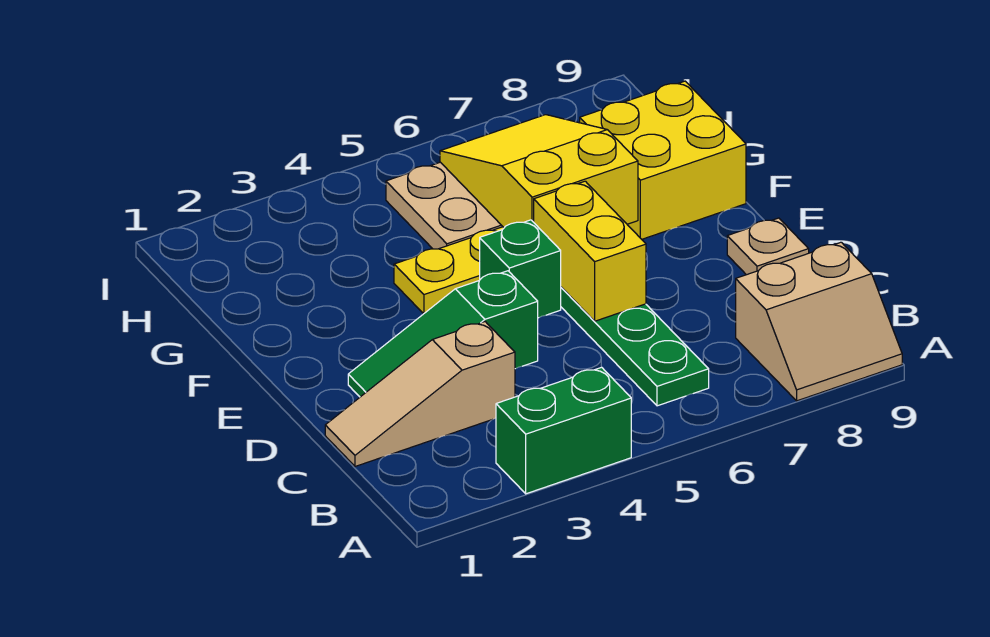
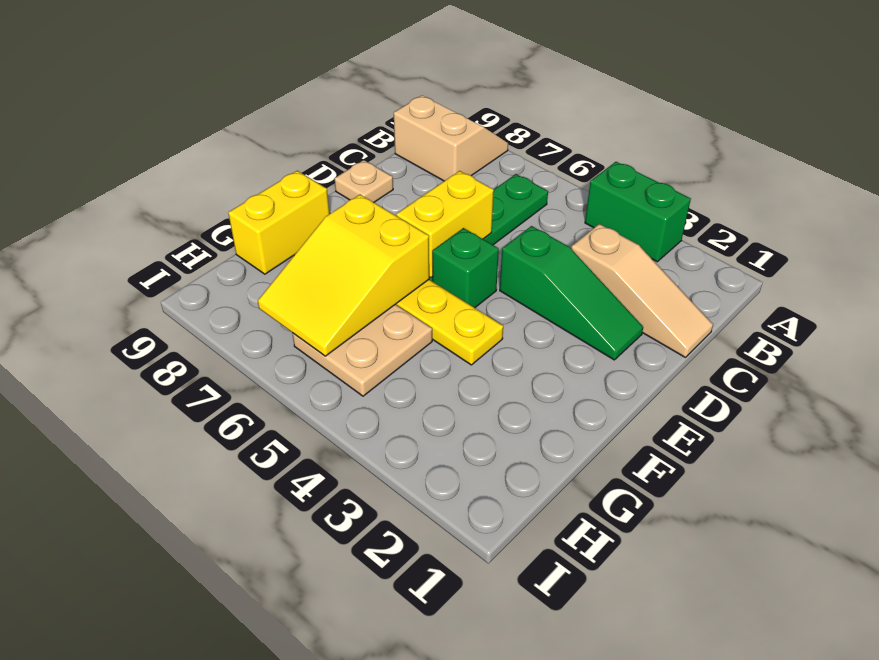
yellow brick F8:G9 level 1 -> yellow brick F9:G9 level 1

